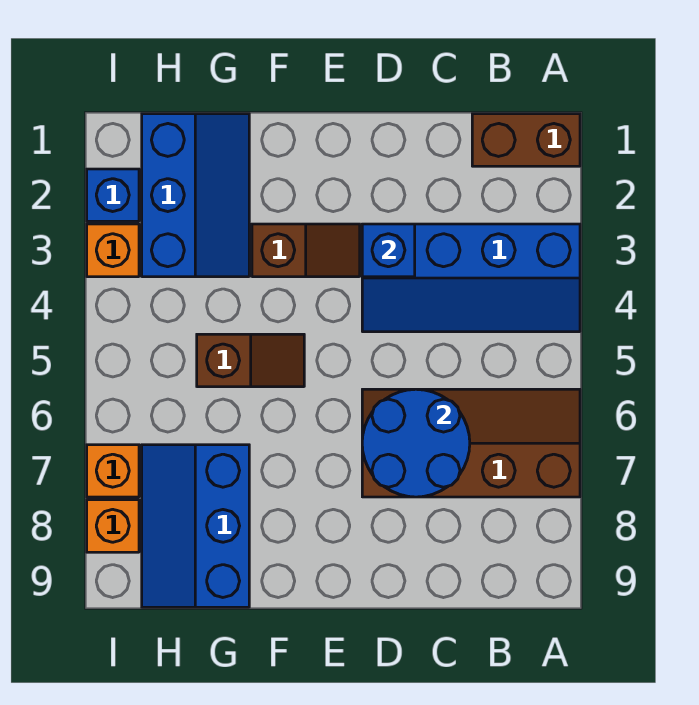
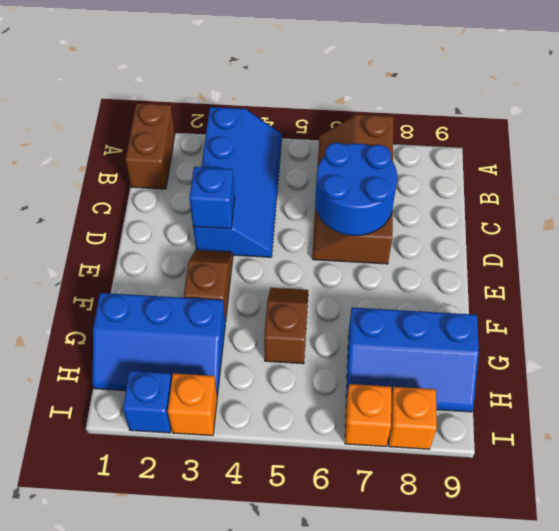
blue slope G1:H3 level 1 top H -> blue slope G1:H3 level 1 top G

